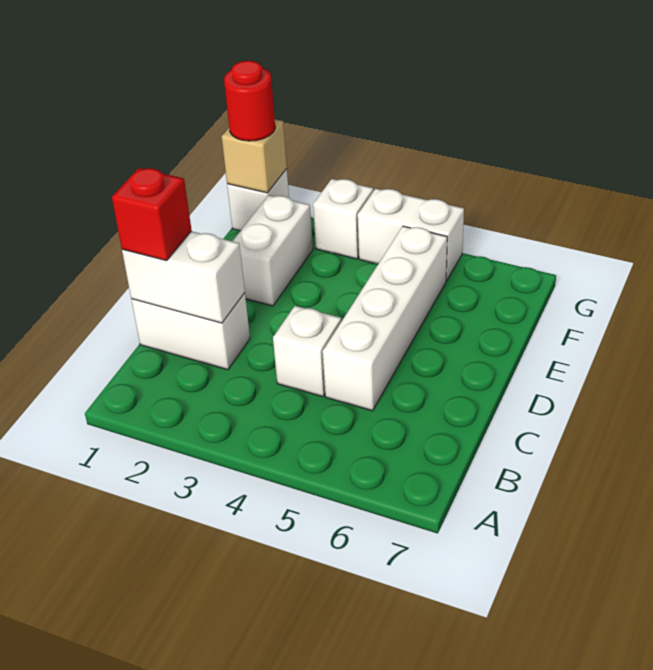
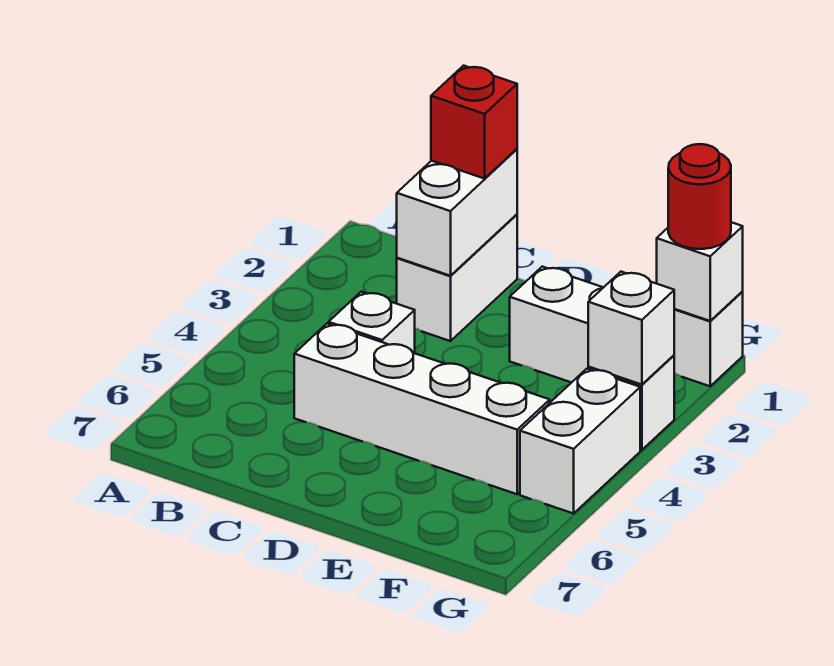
tan brick G1 level 2 -> white brick G1 level 2
none -> white brick G3 level 2

